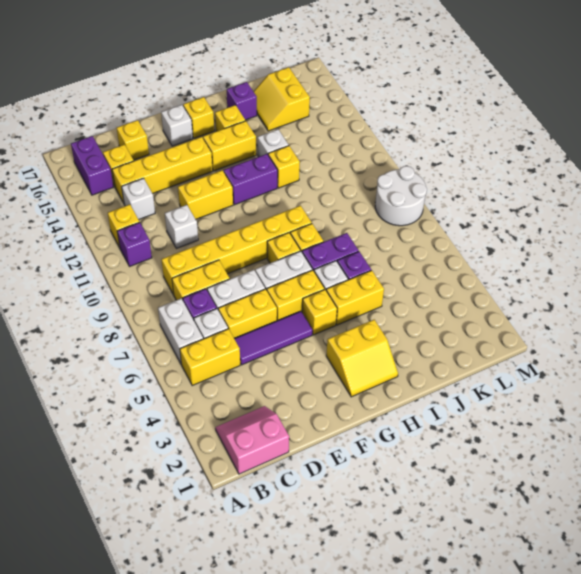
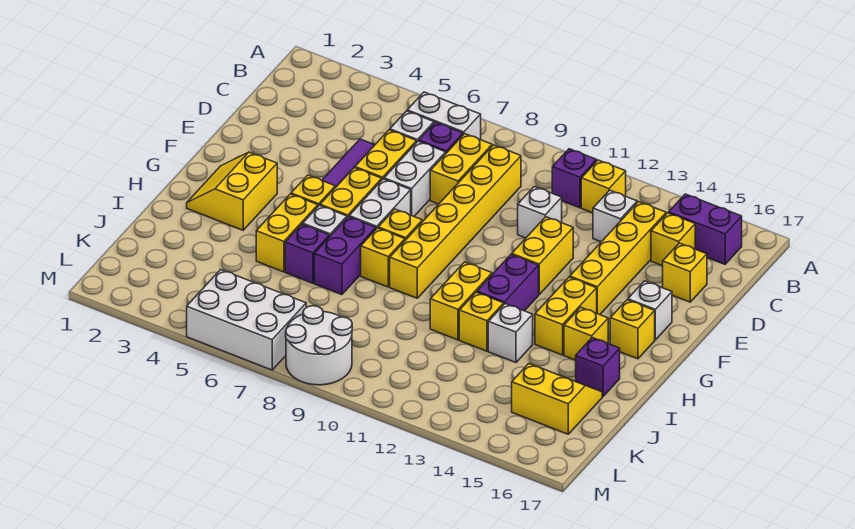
pink slope B1:C2 level 1 top 1 -> none
yellow brick B5:C5 level 1 -> yellow brick H11:I11 level 1
none -> white brick L5:M7 level 1

